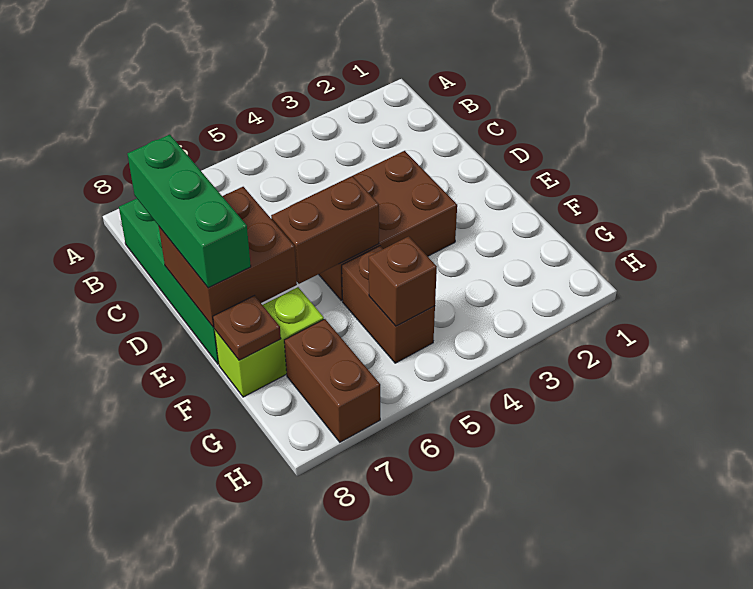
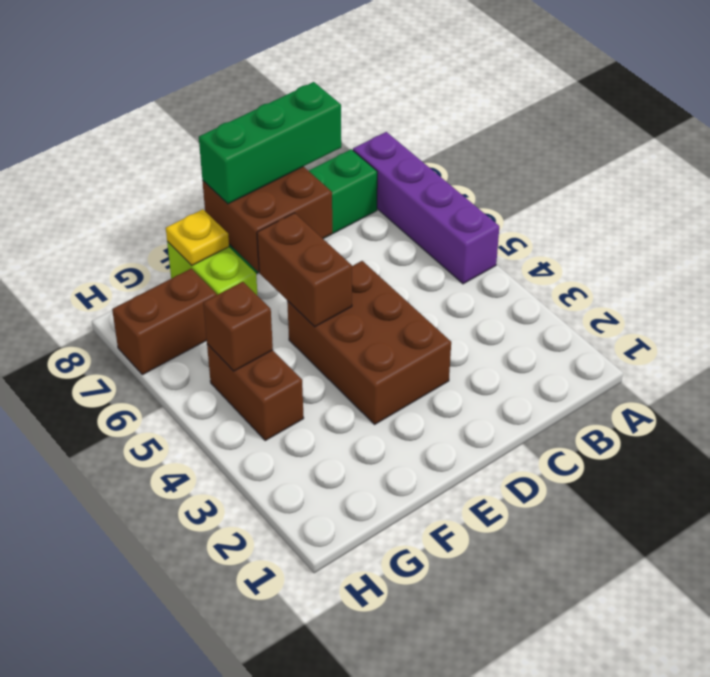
none -> purple brick A5:A8 level 1
brown brick F5:G5 level 1 -> brown brick G4:G5 level 1
brown plate F8 level 2 -> yellow plate F8 level 2

